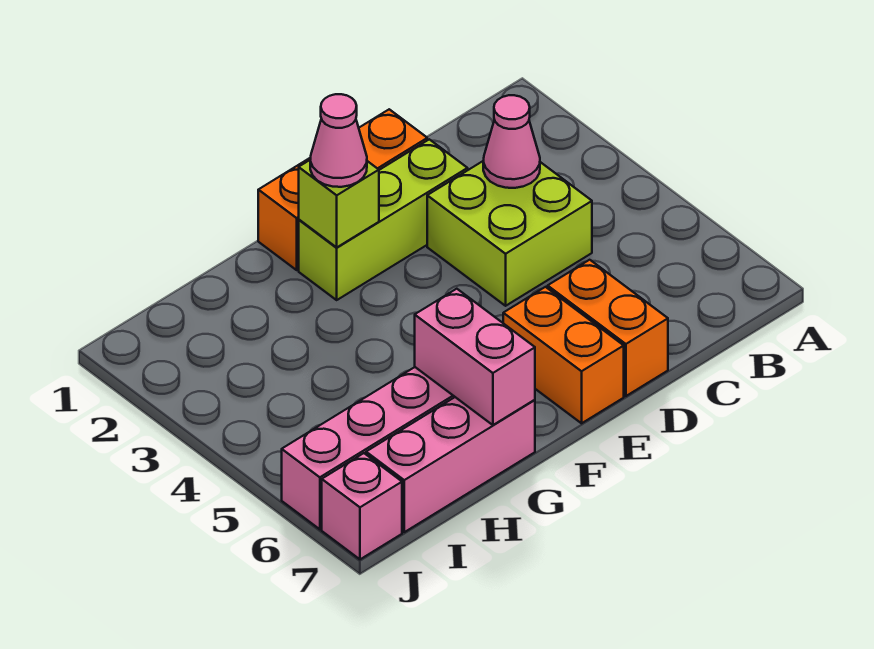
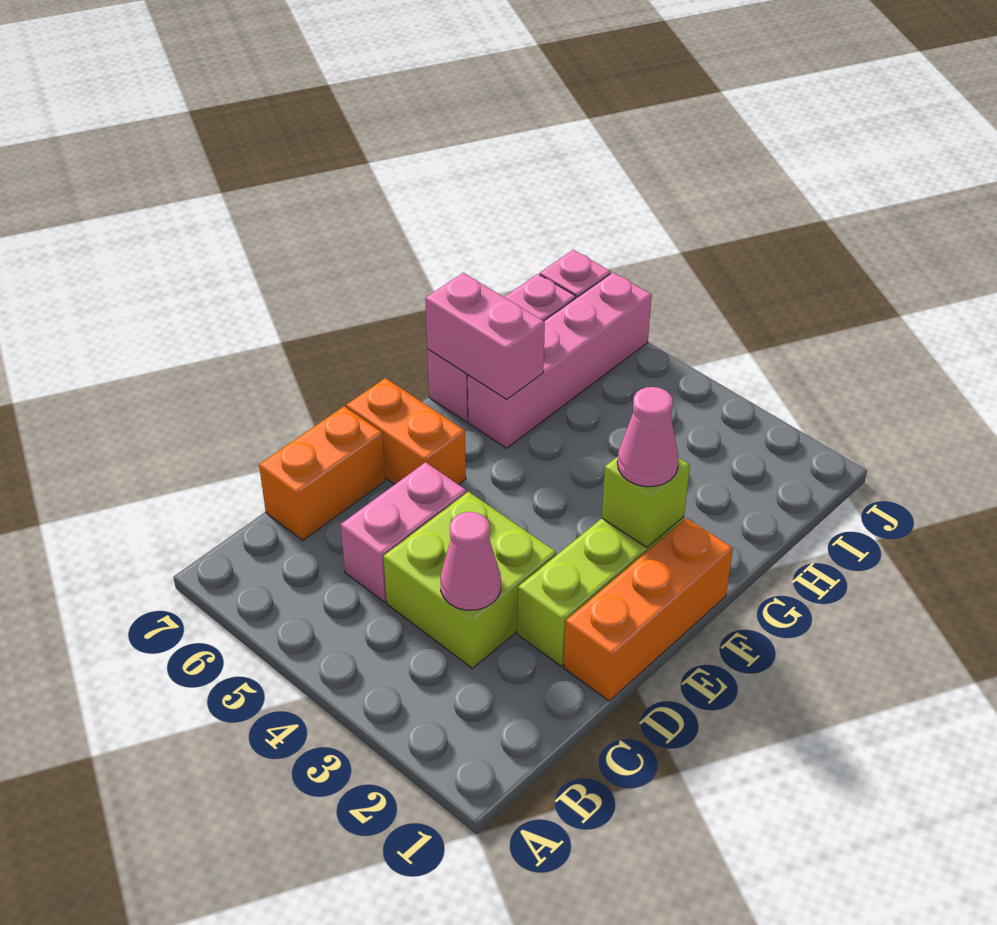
none -> pink brick C5:D5 level 1
orange brick D6:D7 level 1 -> orange brick C7:D7 level 1

